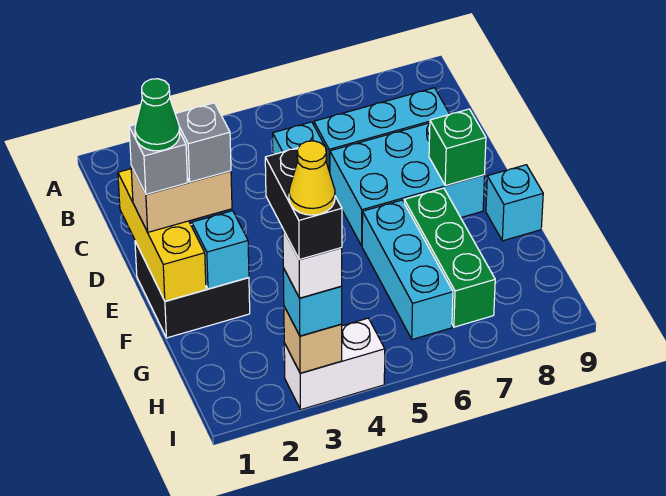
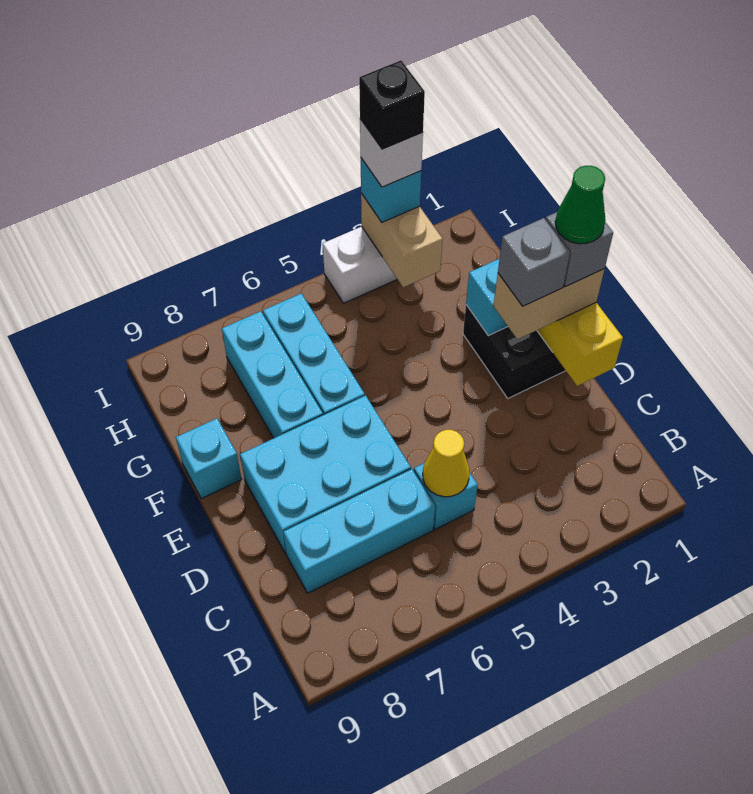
green brick E8 level 2 -> none
green brick F7:H7 level 1 -> cyan brick F7:H7 level 1
black brick H3:I3 level 5 -> black brick I3 level 5
tan brick I3 level 2 -> tan brick H3:I3 level 2
yellow cone I3 level 6 -> yellow cone C5 level 2

